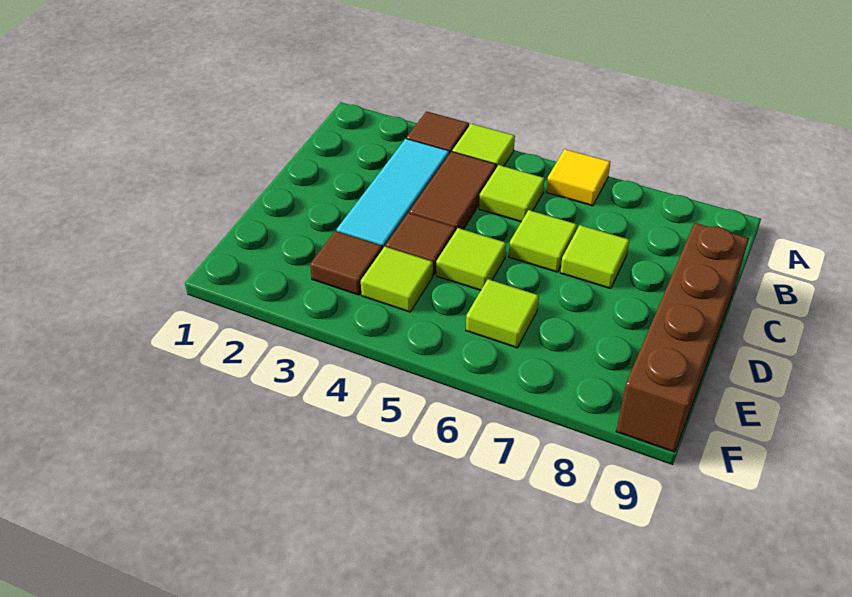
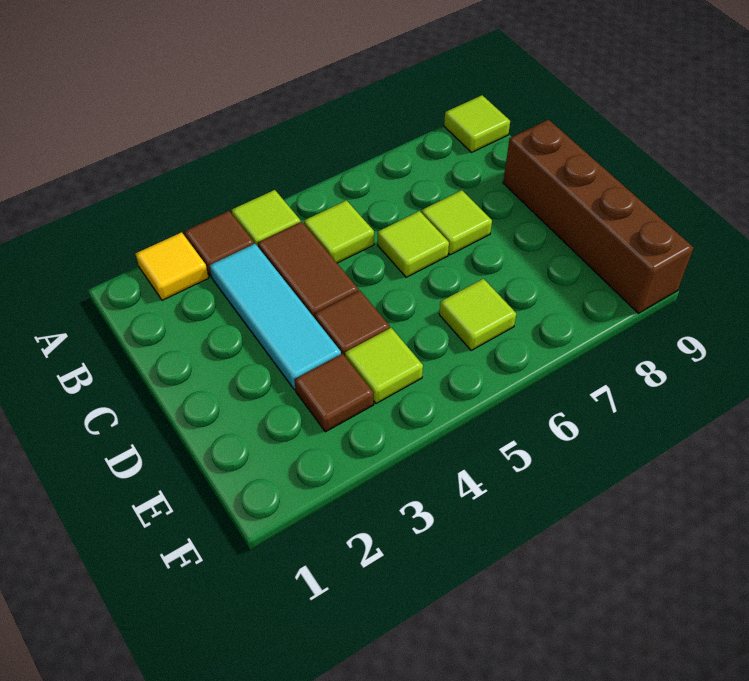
yellow tile A6 level 1 -> yellow tile A2 level 1
lime tile D5 level 1 -> lime tile A9 level 1

